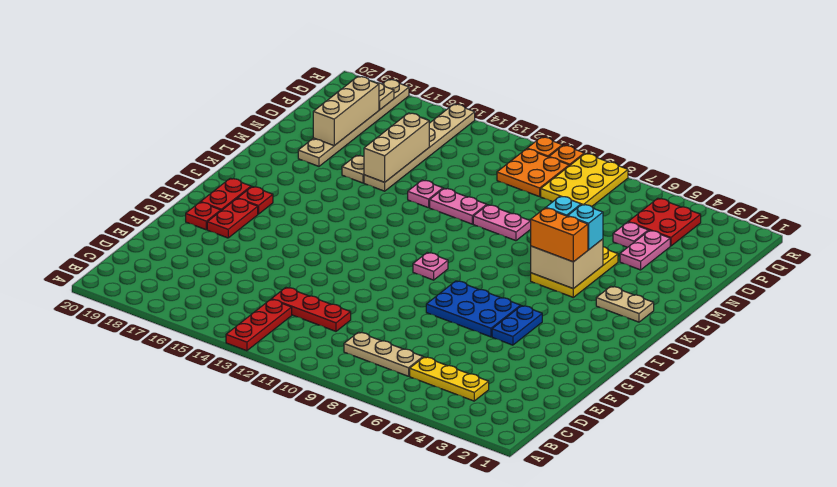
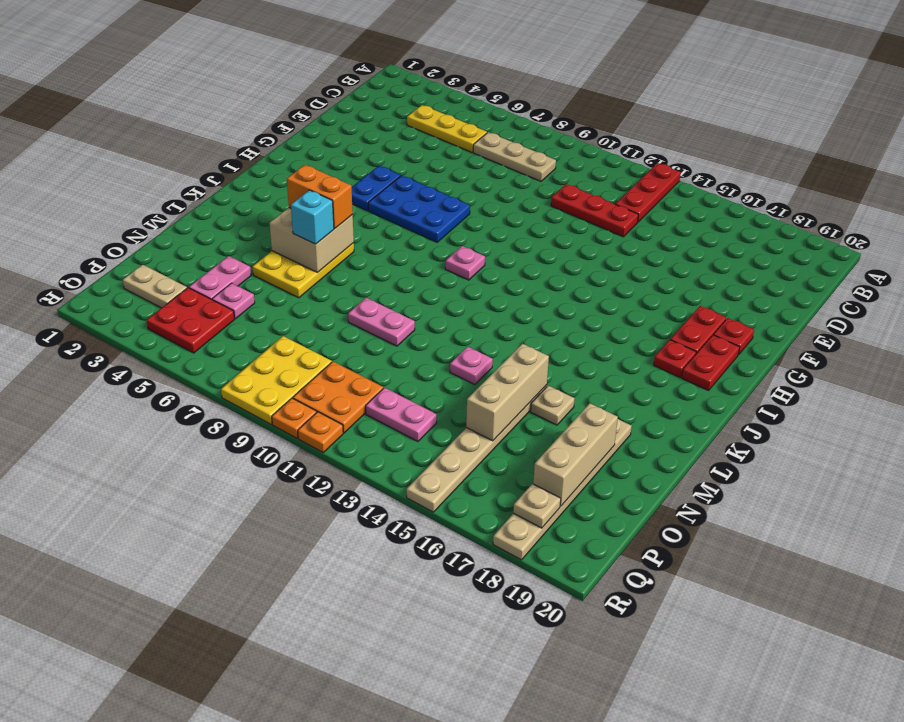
tan plate K2:K3 level 1 -> tan plate P2:P3 level 1
cyan brick L5 level 3 -> none
pink plate M11:M12 level 1 -> pink plate P12:P13 level 1

